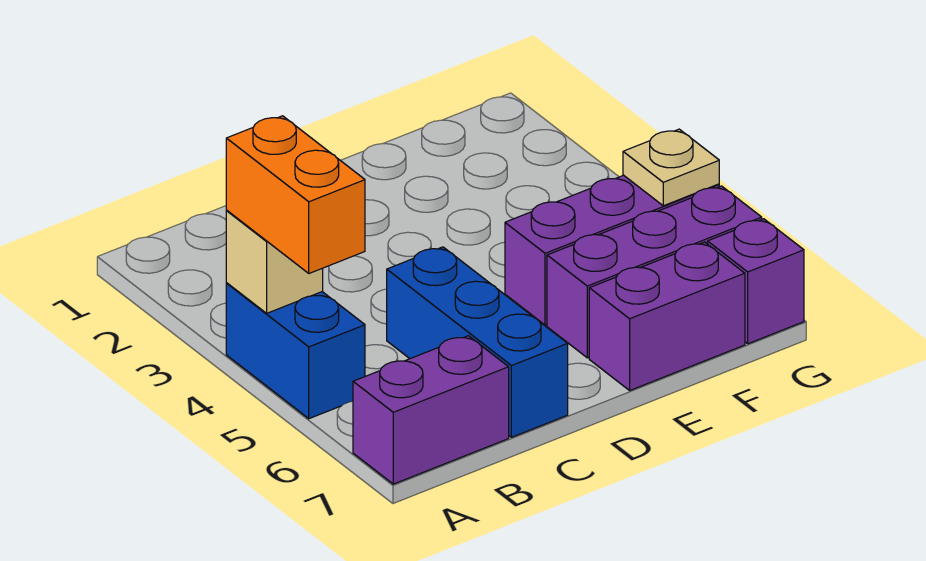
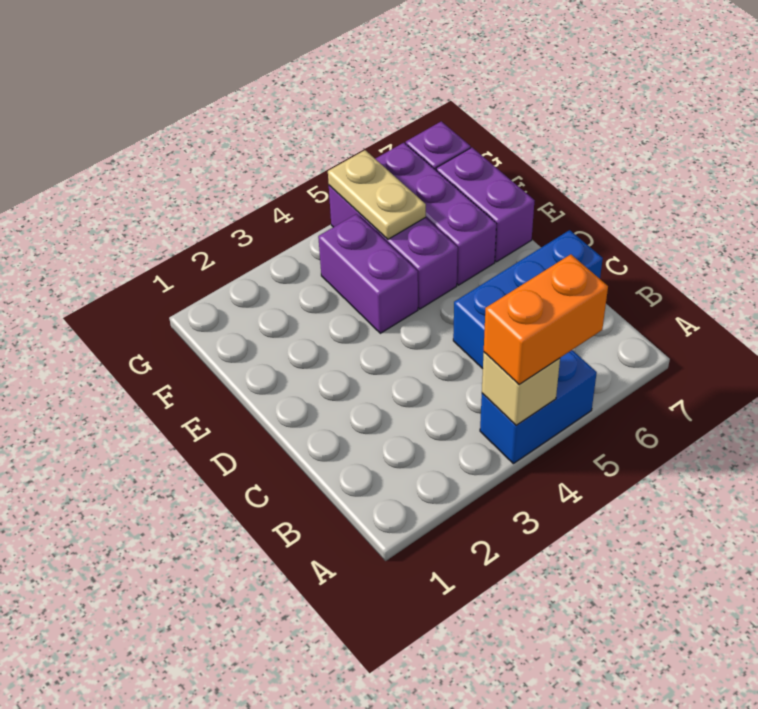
purple brick A7:B7 level 1 -> purple brick E4:F4 level 1
tan plate G5 level 2 -> tan plate F5:G5 level 2

